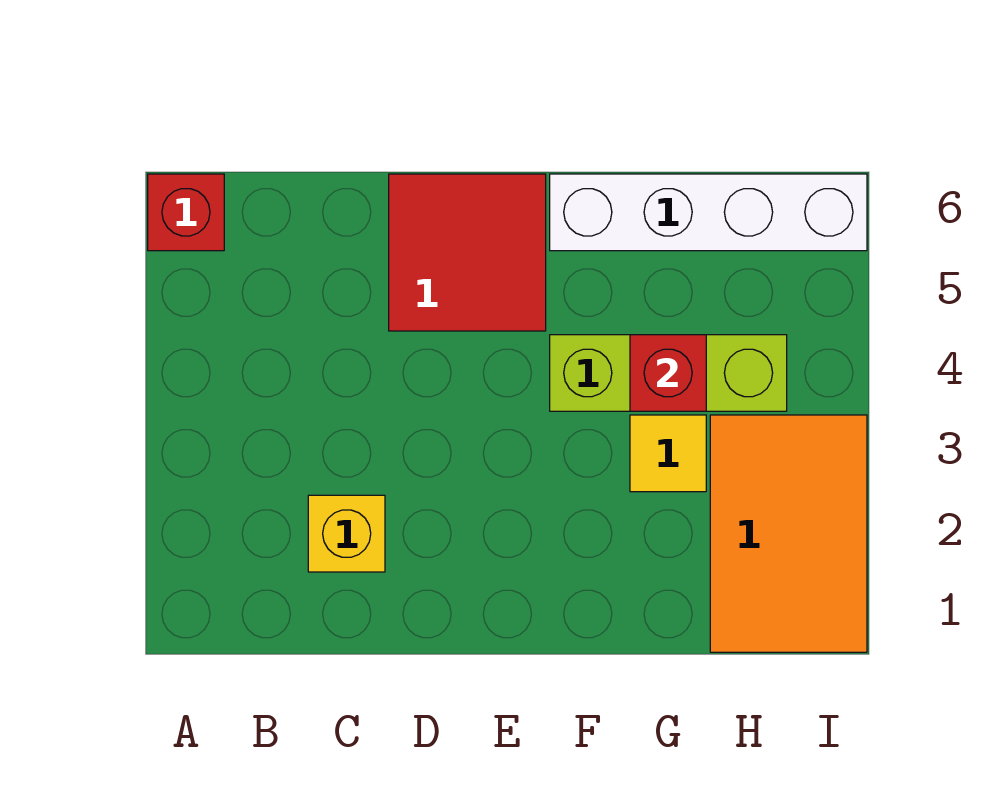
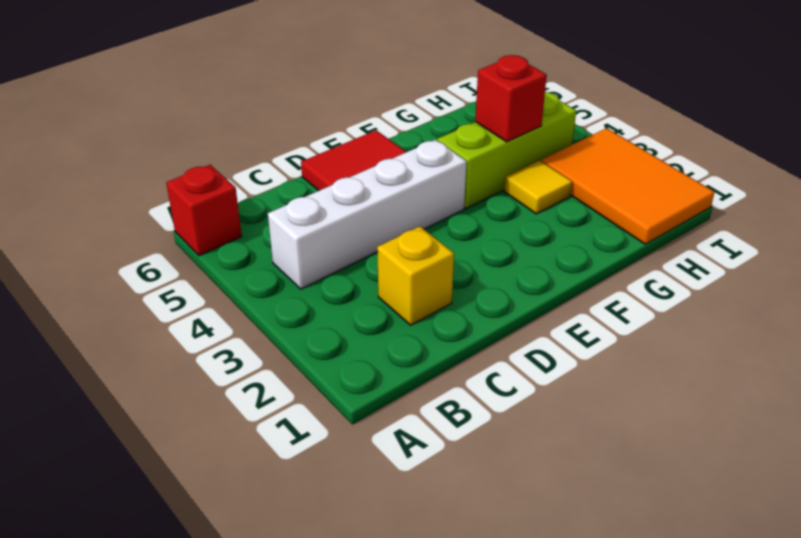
white brick F6:I6 level 1 -> white brick B4:E4 level 1

